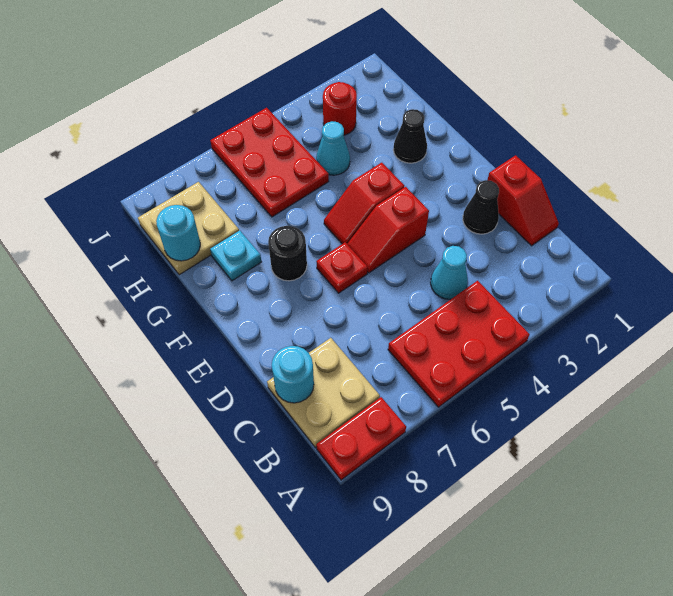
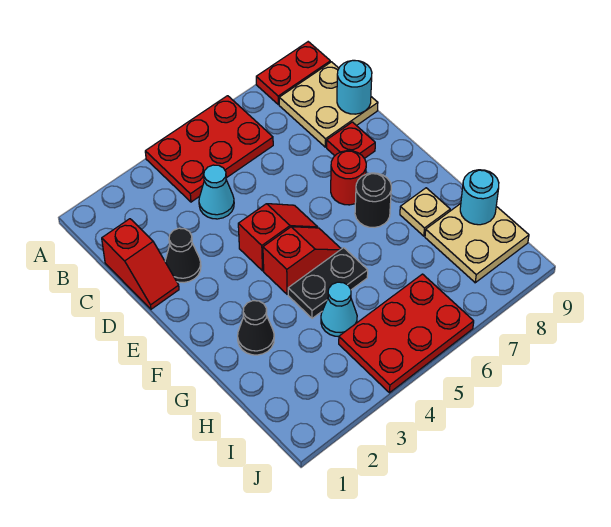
red slope C1:D1 level 1 top D -> red slope C1:D1 level 1 top C
red plate E6 level 1 -> red plate D8 level 1
none -> black plate G4:G5 level 1
cyan plate G8 level 1 -> tan plate G8 level 1
red plate H5:J6 level 1 -> red plate I4:J6 level 1
red round brick I3 level 1 -> red round brick E7 level 1

